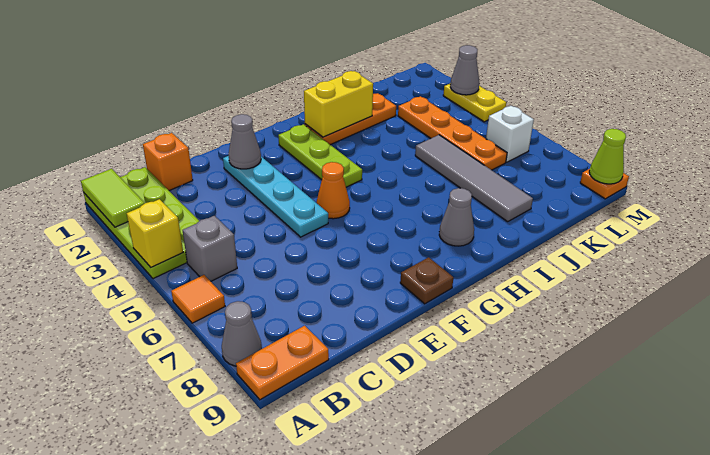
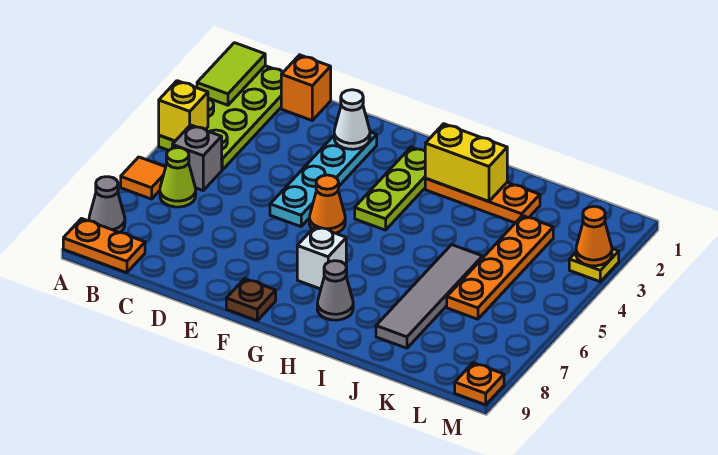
grey cone E2 level 2 -> white cone E2 level 2
white brick L6 level 1 -> white brick G7 level 1
yellow plate M3:M4 level 1 -> yellow plate M3 level 1
grey cone M3 level 2 -> orange cone M3 level 2
lime cone M9 level 2 -> lime cone B6 level 1

